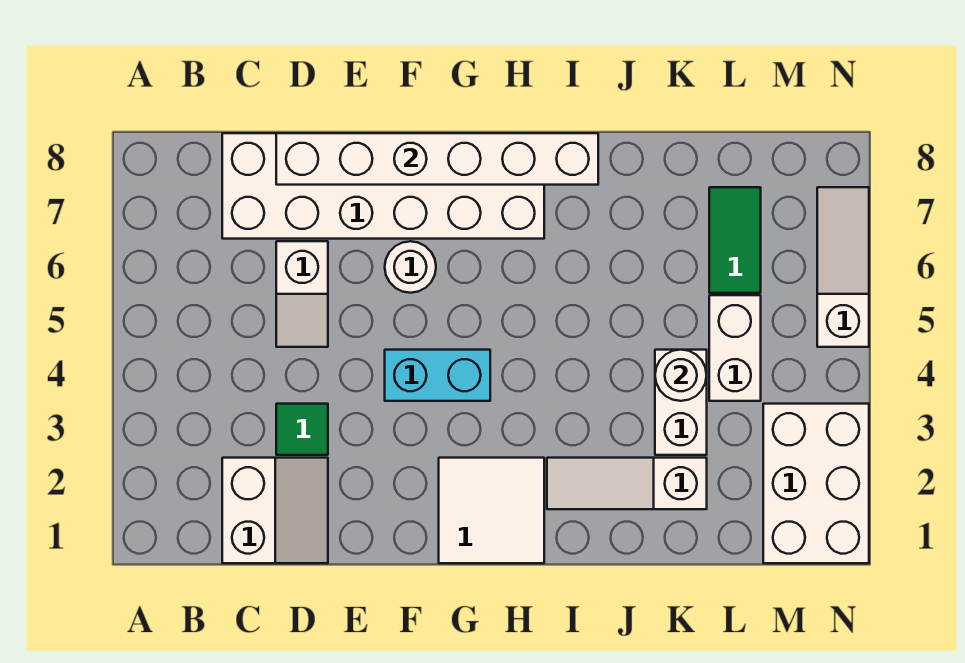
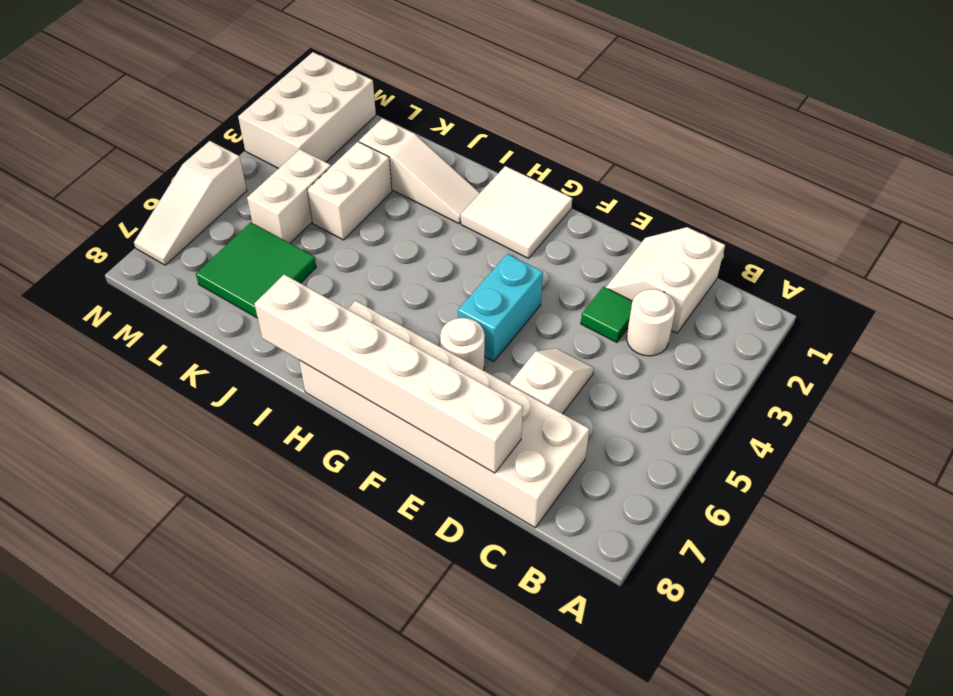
cyan brick F4:G4 level 1 -> cyan brick F4:F5 level 1
white round brick K4 level 2 -> white round brick C3 level 1
green tile L6:L7 level 1 -> green tile K6:L7 level 1

